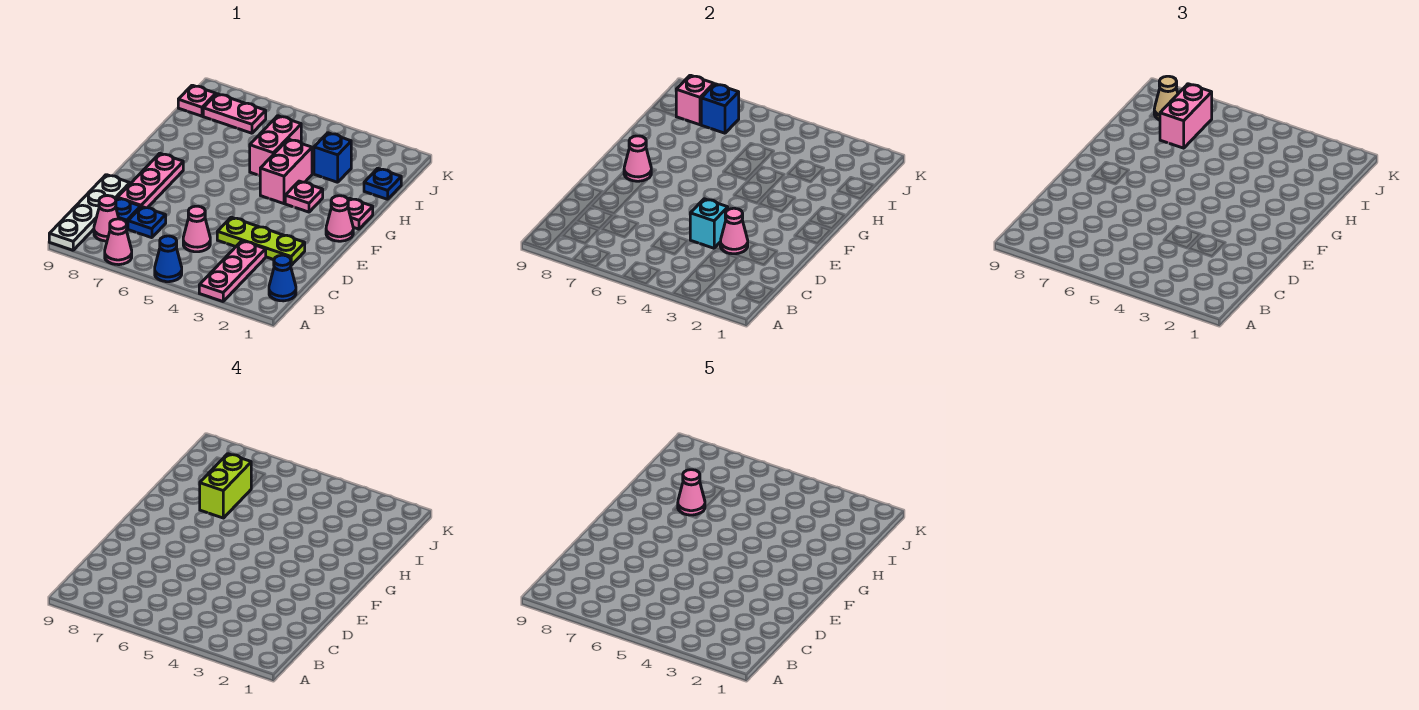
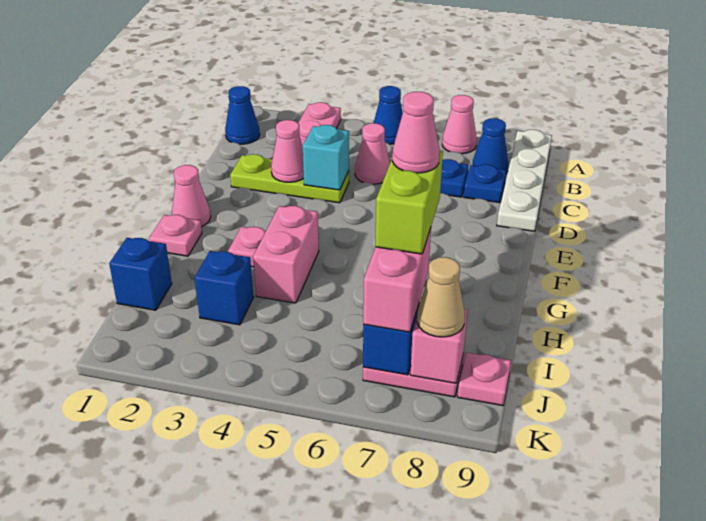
pink cone B8 level 1 -> blue cone B8 level 1
pink plate D8:F8 level 1 -> none
pink cone F8 level 2 -> none
pink brick H5:I5 level 1 -> none
blue plate I1 level 1 -> blue brick I1 level 1

